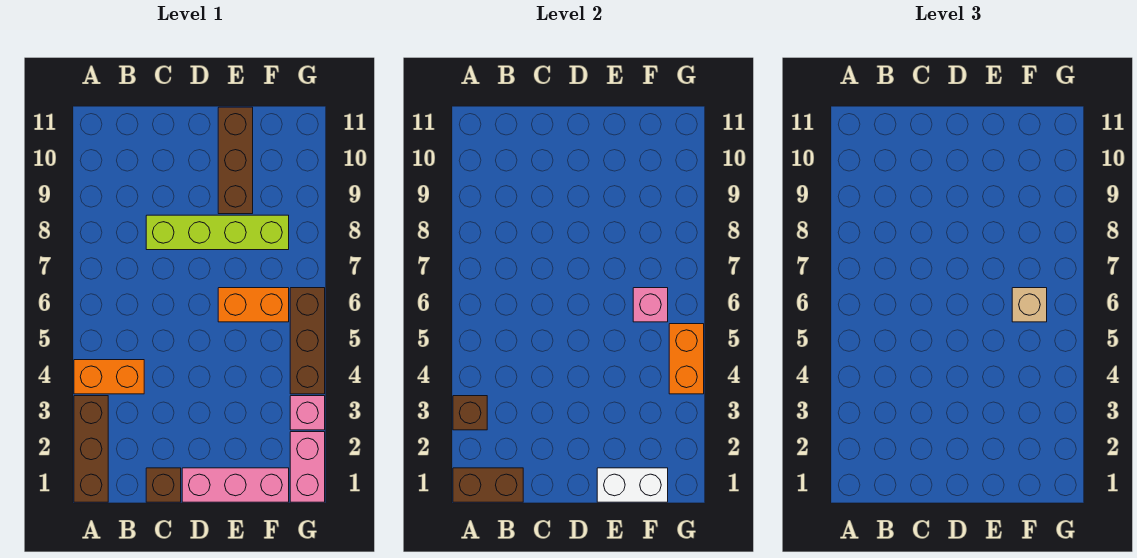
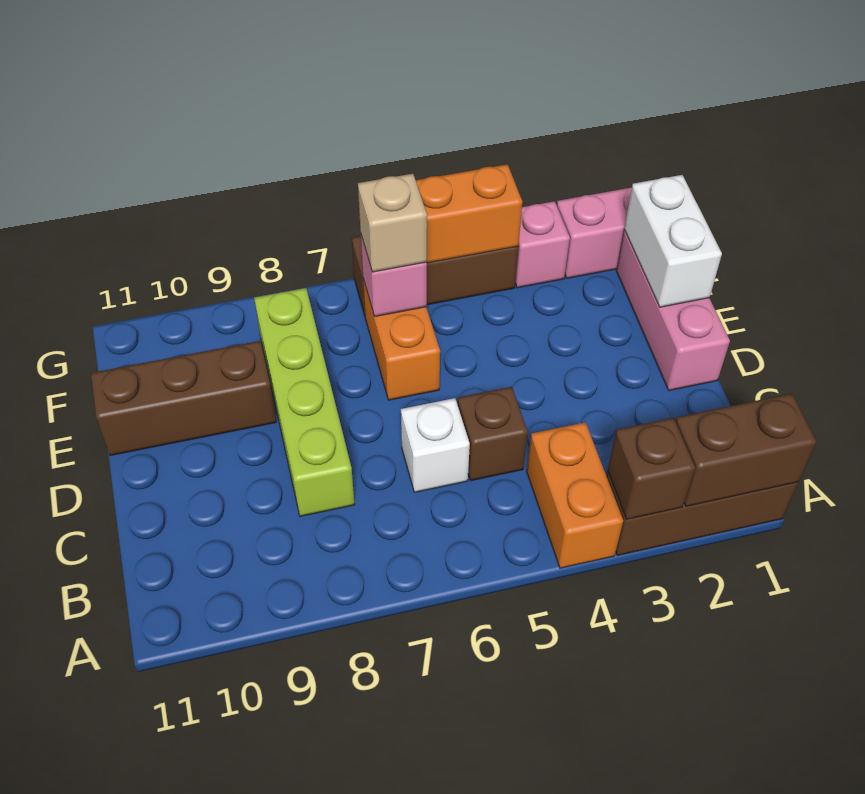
brown brick A1:B1 level 2 -> brown brick A1:A2 level 2
brown brick C1 level 1 -> brown brick C5 level 1
none -> white brick C6 level 1

